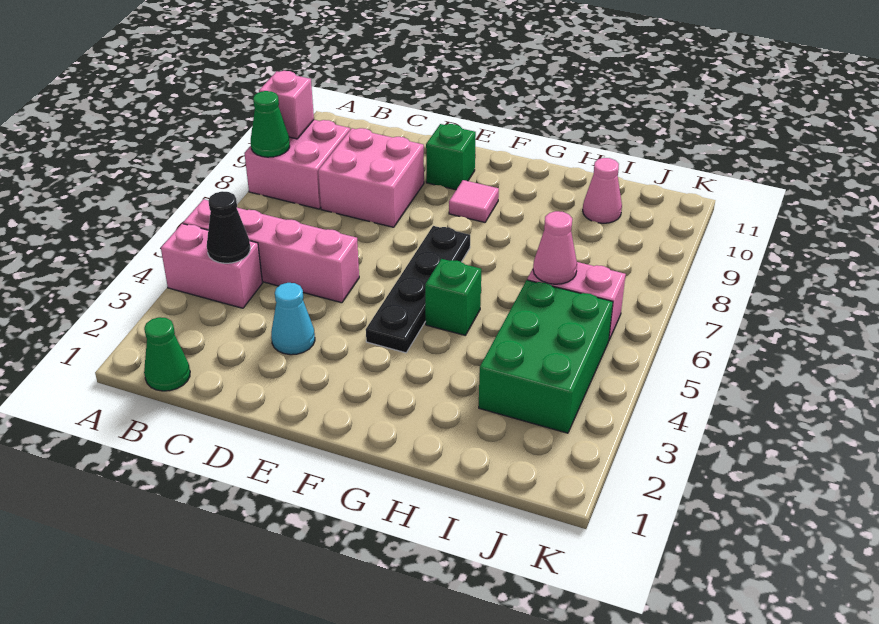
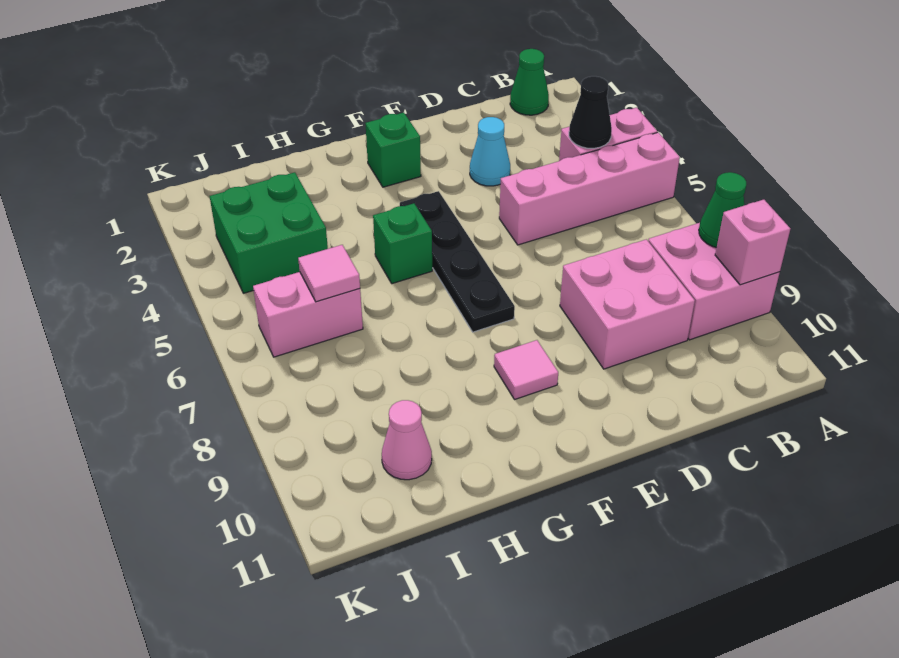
green brick E10 level 1 -> green brick F2 level 1
green brick I3:J5 level 1 -> green brick I3:J4 level 1
pink cone I6 level 2 -> pink tile I6 level 2

